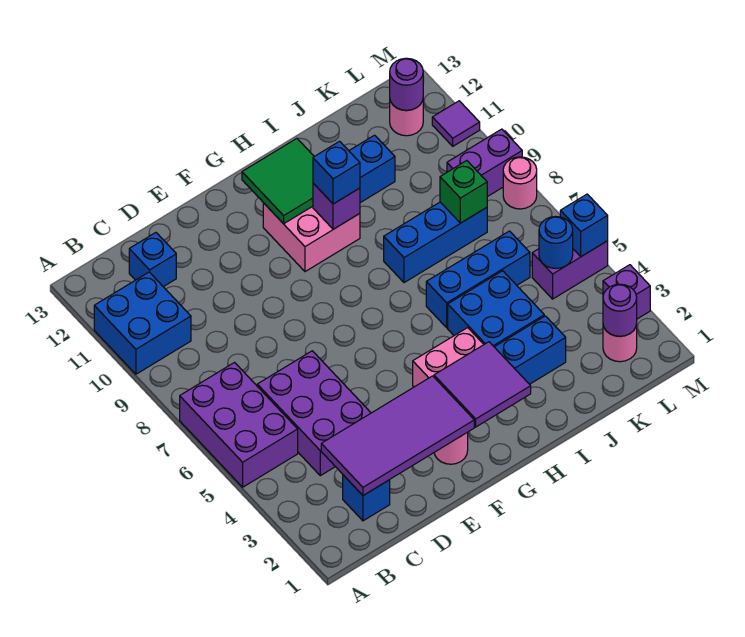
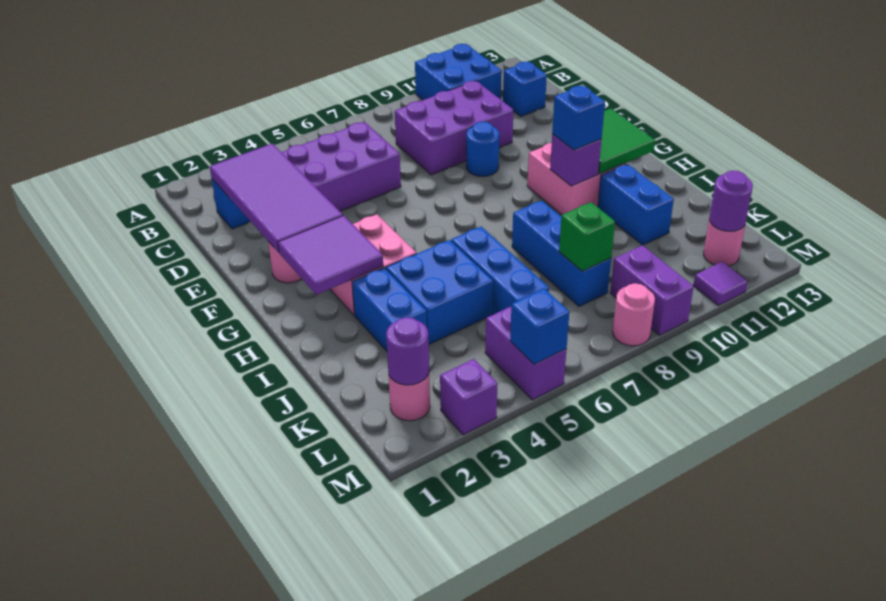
purple brick A5:B7 level 1 -> purple brick C8:D10 level 1
blue round brick L5 level 2 -> blue round brick E9 level 1

